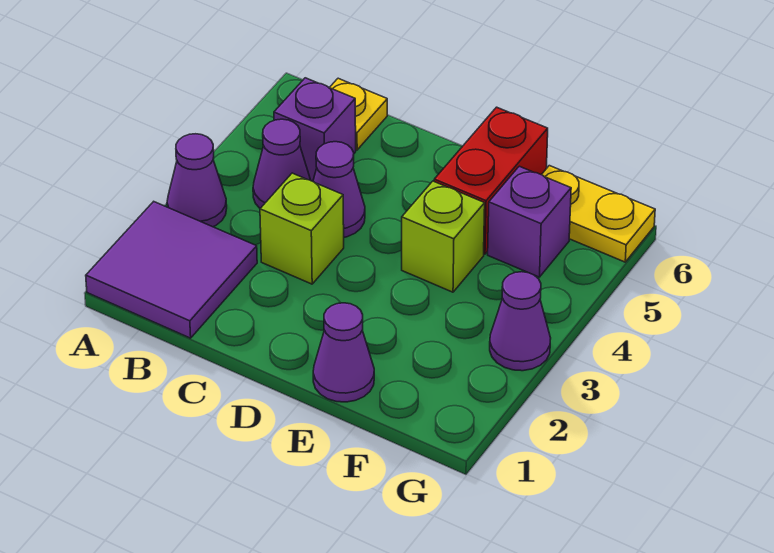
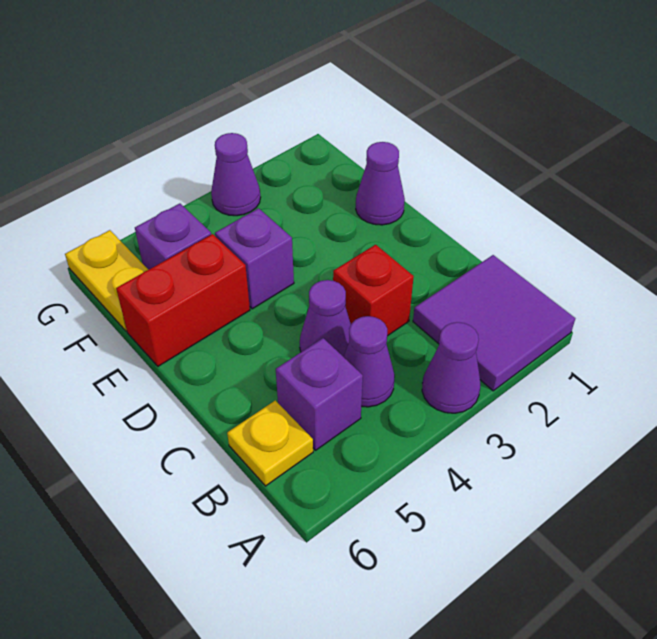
lime brick C3 level 1 -> red brick C3 level 1
lime brick E4 level 1 -> purple brick E4 level 1

